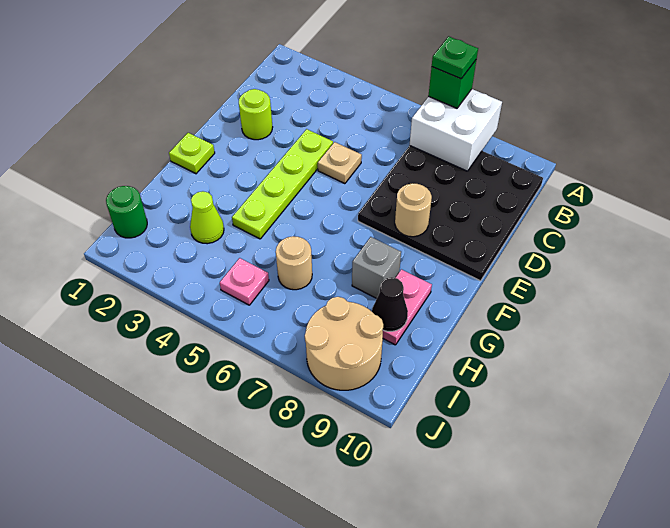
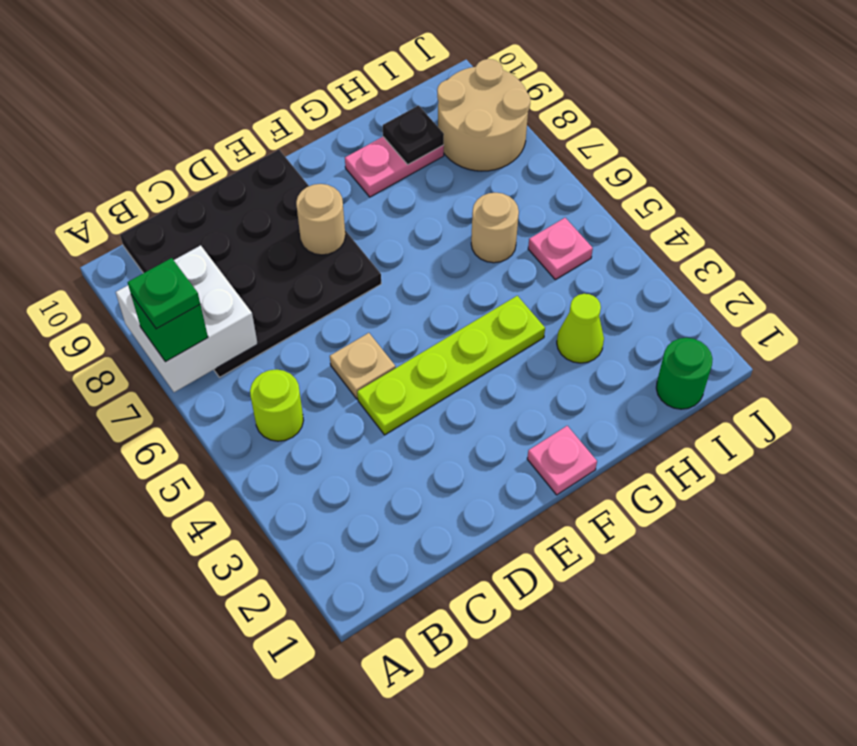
lime round brick D2 level 1 -> lime round brick B5 level 1
lime plate F1 level 1 -> pink plate F1 level 1
grey brick G8 level 1 -> none
black cone H9 level 2 -> black plate H9 level 2

